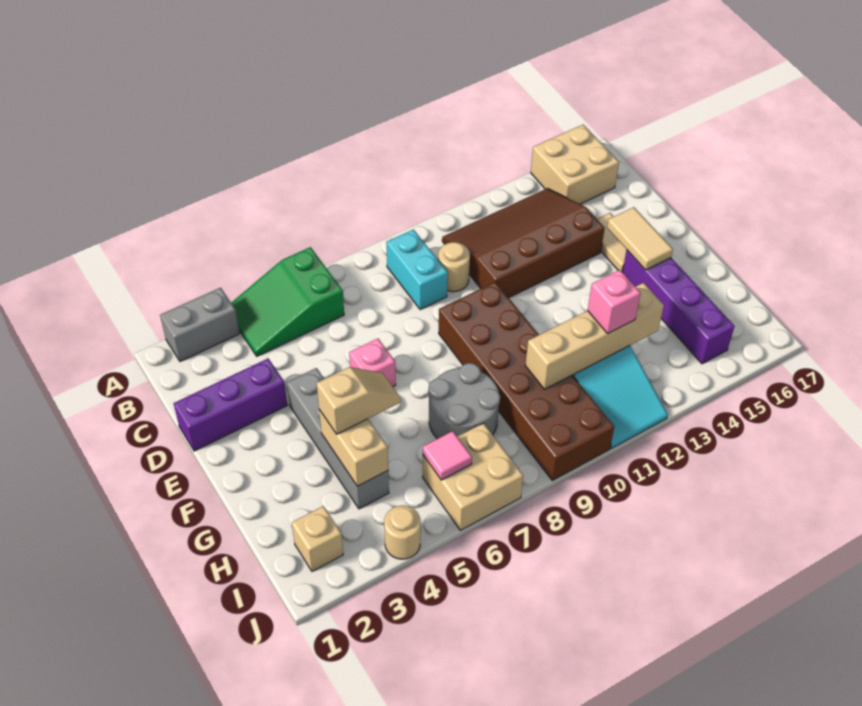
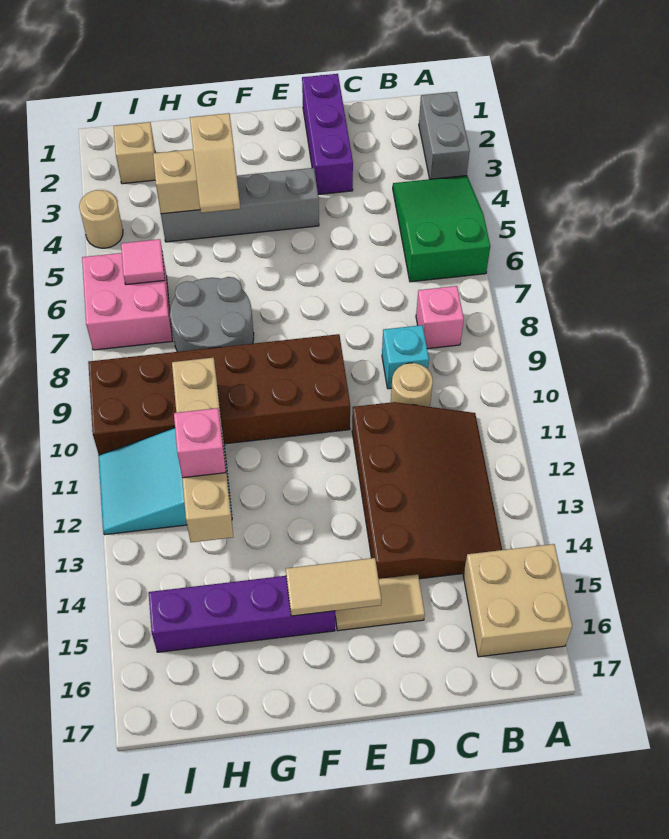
cyan brick B9:C9 level 1 -> cyan brick C9 level 1
pink brick E6 level 1 -> pink brick B8 level 1
tan brick I6:J7 level 1 -> pink brick I6:J7 level 1

